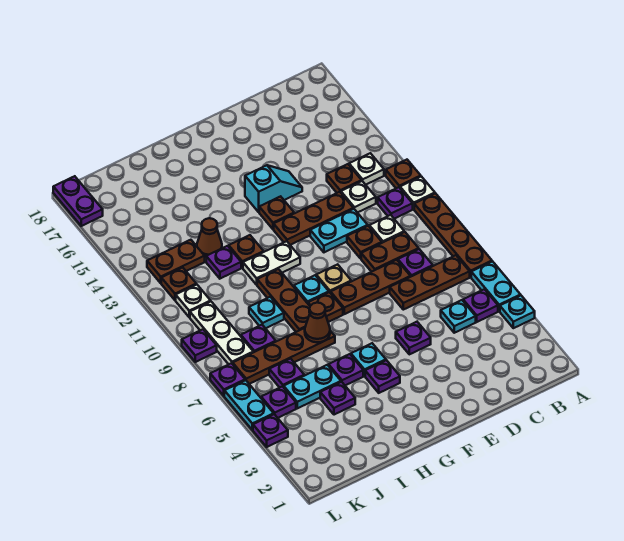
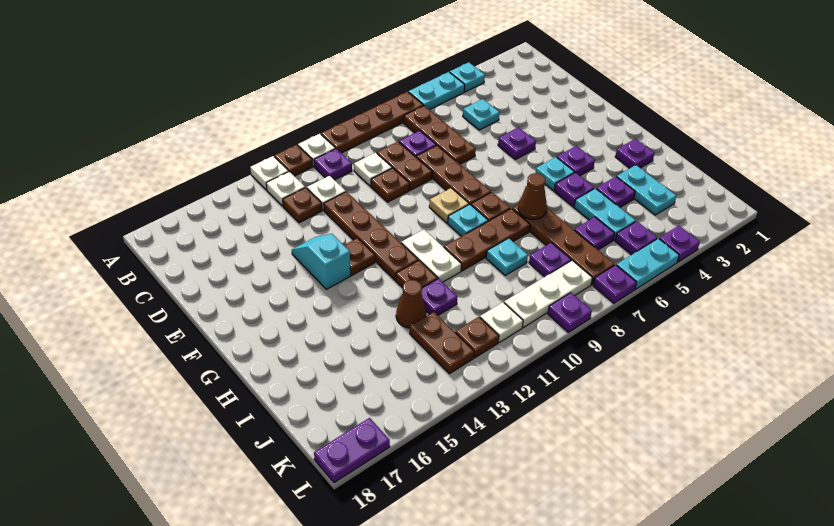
none -> white plate A13 level 1
purple plate B5 level 1 -> purple plate H2 level 1
cyan plate D11:E11 level 1 -> cyan plate I3:J3 level 1
brown plate D12:F12 level 1 -> brown plate D12:G12 level 1

